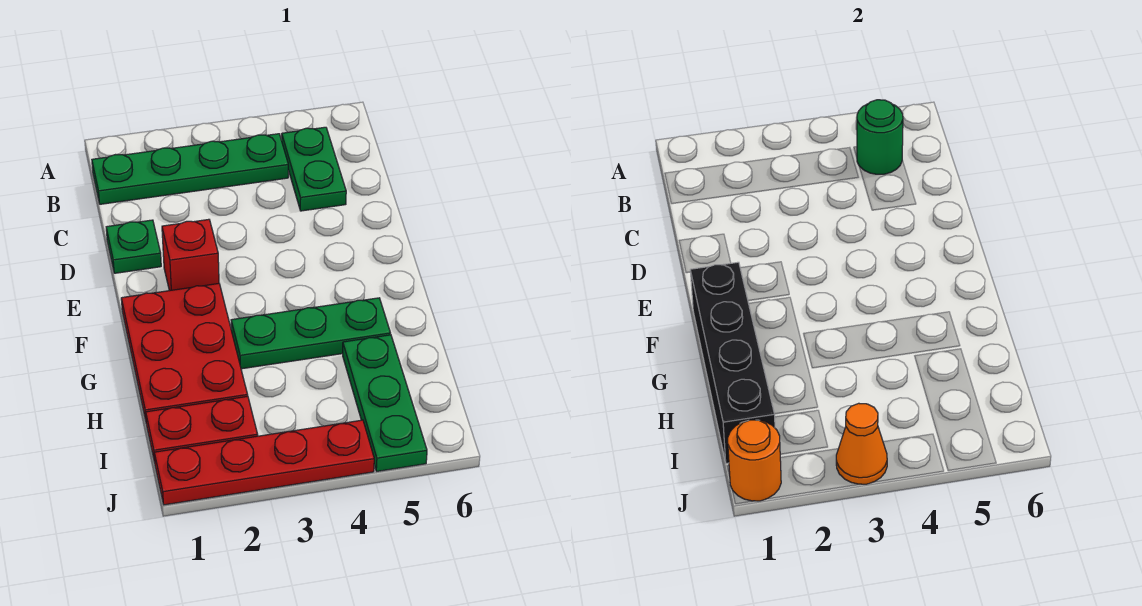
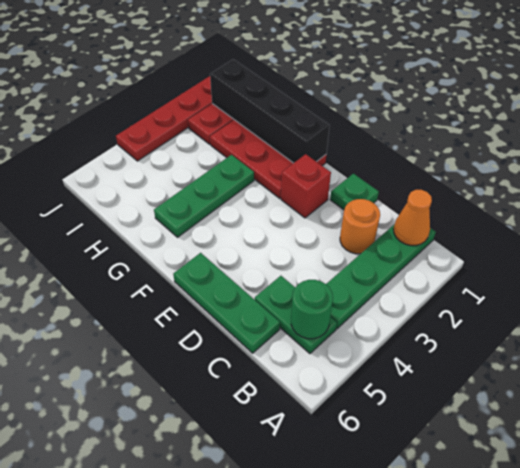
green plate H5:J5 level 1 -> green plate C6:E6 level 1
orange round brick J1 level 2 -> orange round brick C2 level 1
orange cone J3 level 2 -> orange cone B1 level 2

